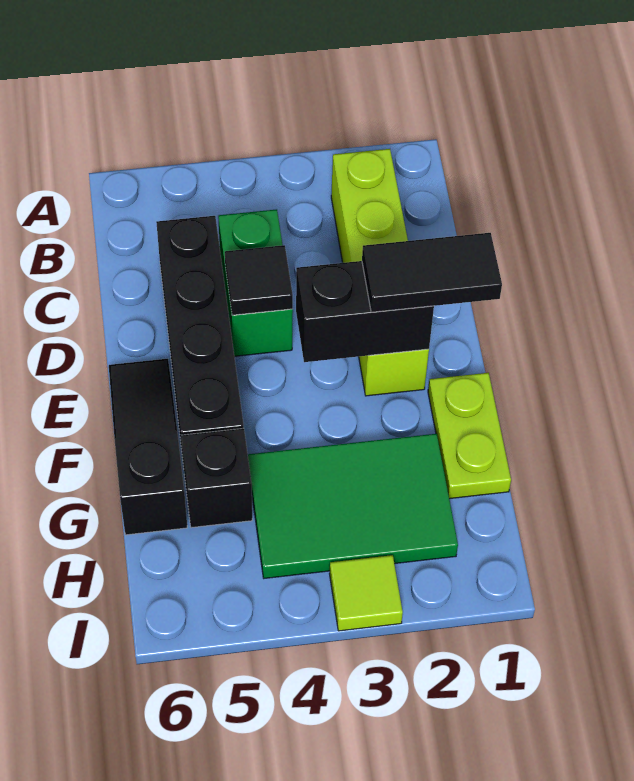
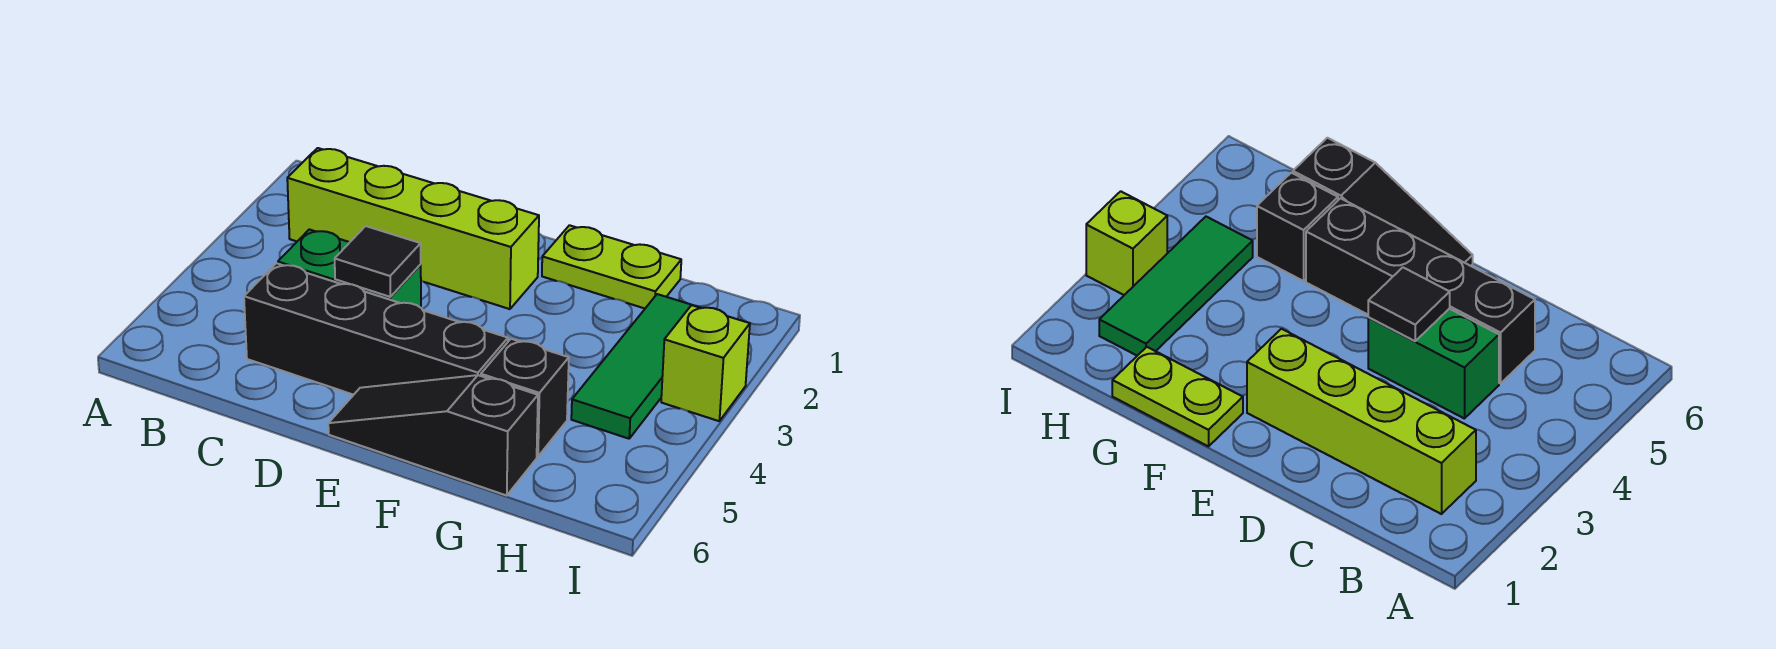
black tile E1:E2 level 3 -> none
black brick E2:E3 level 2 -> none
green tile G2:H4 level 1 -> green tile H2:H4 level 1
lime tile I3 level 1 -> lime brick I3 level 1

